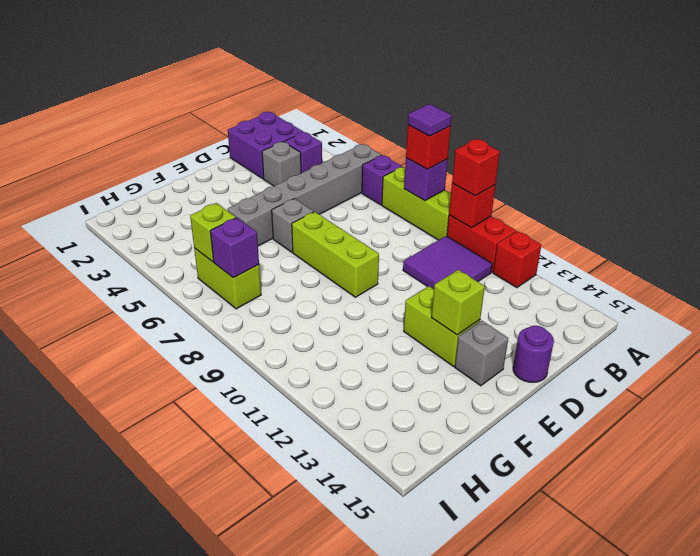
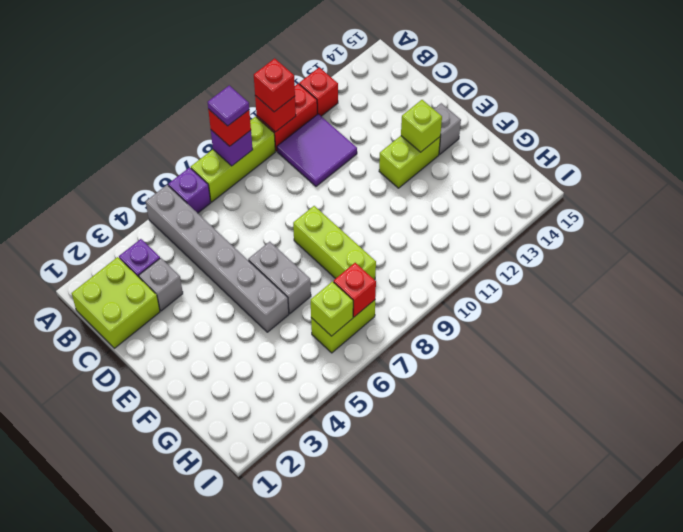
purple brick B1:C2 level 1 -> lime brick B1:C2 level 1
purple round brick D15 level 1 -> none
grey brick E6 level 1 -> grey brick E6:F6 level 1
lime brick E7:E9 level 1 -> lime brick E8:G8 level 1
purple brick H7 level 2 -> red brick H7 level 2

